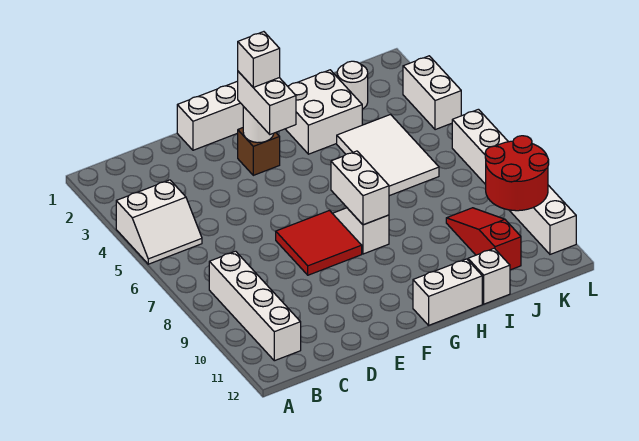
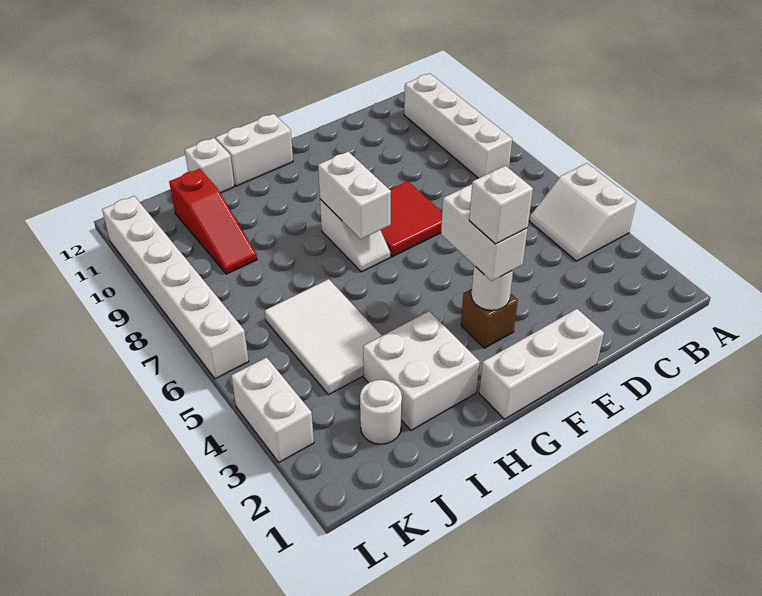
white slope A4:B5 level 1 top 4 -> white slope A4:B5 level 1 top A
red round brick K9:L10 level 2 -> none

